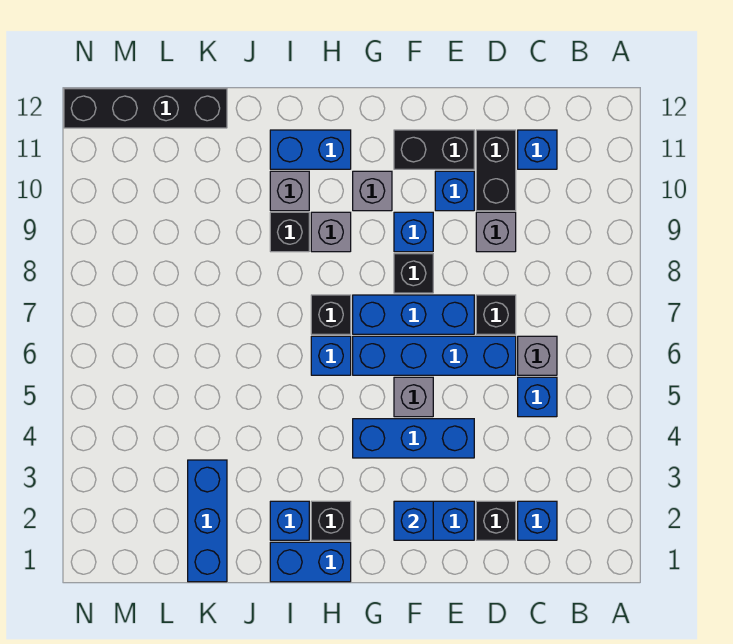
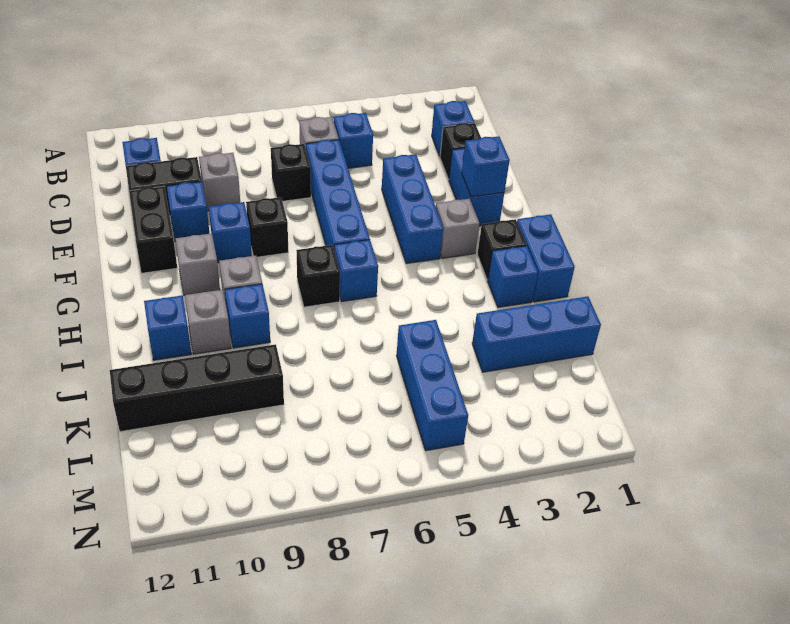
blue brick E7:G7 level 1 -> blue brick K5:M5 level 1
grey brick F5 level 1 -> grey brick G3 level 1
blue brick H11:I11 level 1 -> blue brick I11 level 1
black brick I9 level 1 -> blue brick I9 level 1
black brick K12:N12 level 1 -> black brick K9:K12 level 1

